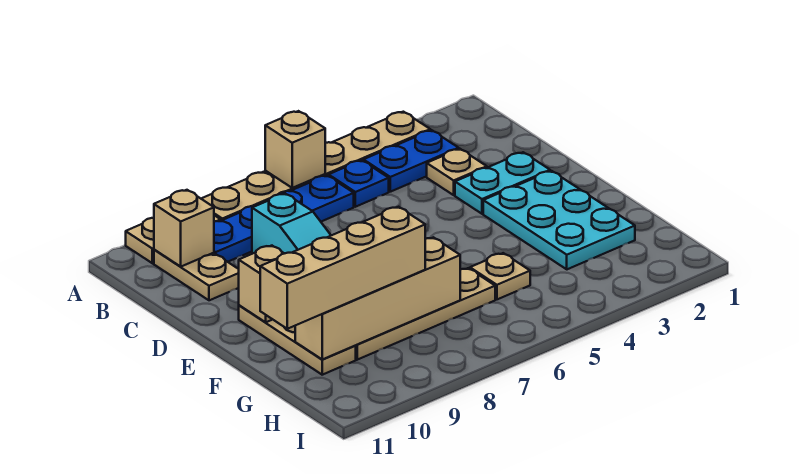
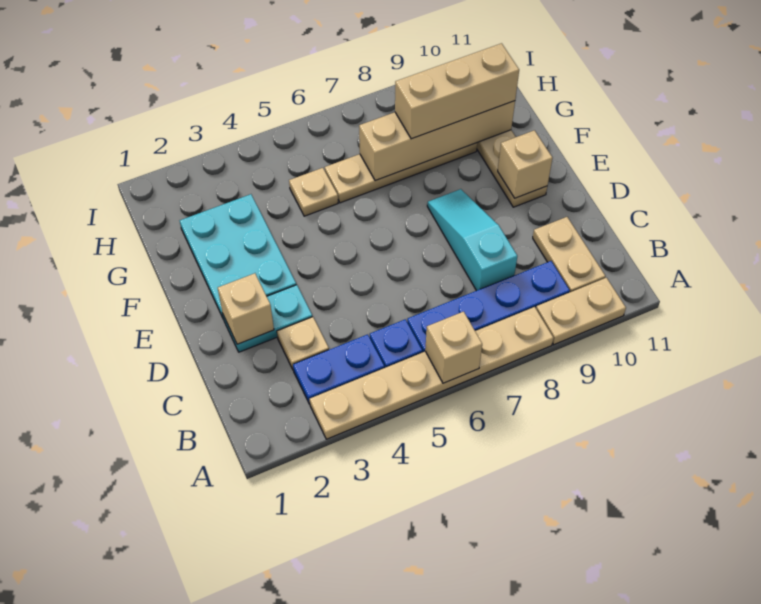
tan brick B10 level 2 -> tan brick D2 level 2
tan brick G8:G11 level 3 -> tan brick G8:G10 level 3

